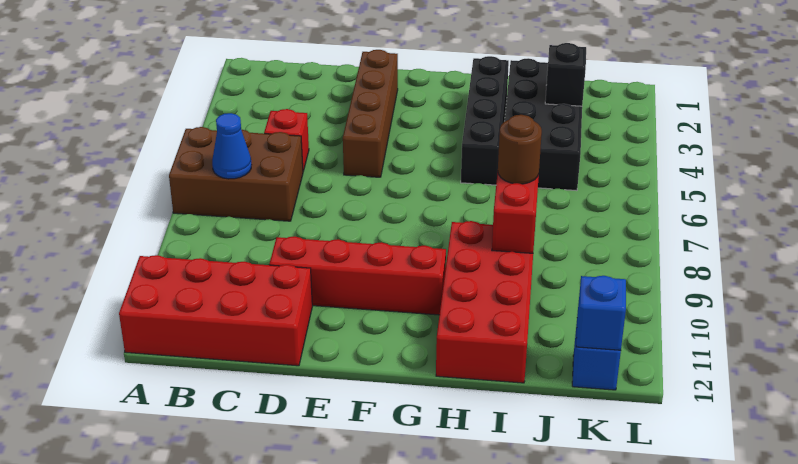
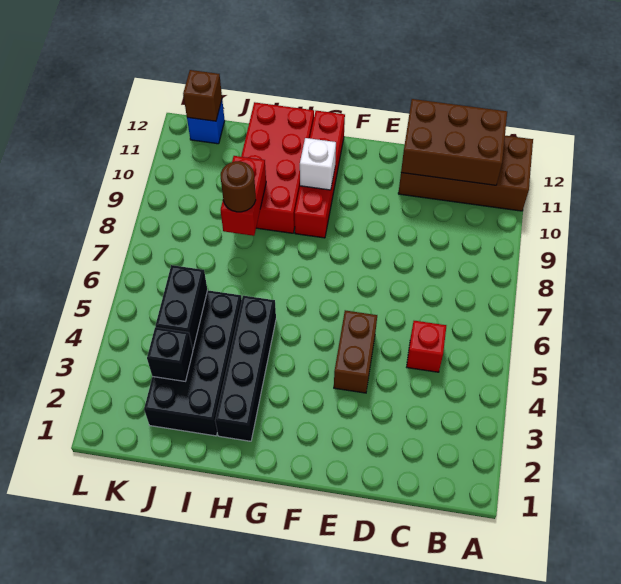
brown brick A6:C7 level 1 -> brown brick B11:D12 level 2
red brick A11:D12 level 1 -> brown brick A11:D12 level 1
blue cone B7 level 2 -> none
red brick D10:G10 level 1 -> red brick G9:G12 level 1
brown brick E2:E5 level 1 -> brown brick E4:E5 level 1
none -> white brick G10 level 2
none -> black brick J4:J5 level 2
blue brick K12 level 2 -> brown brick K12 level 2

